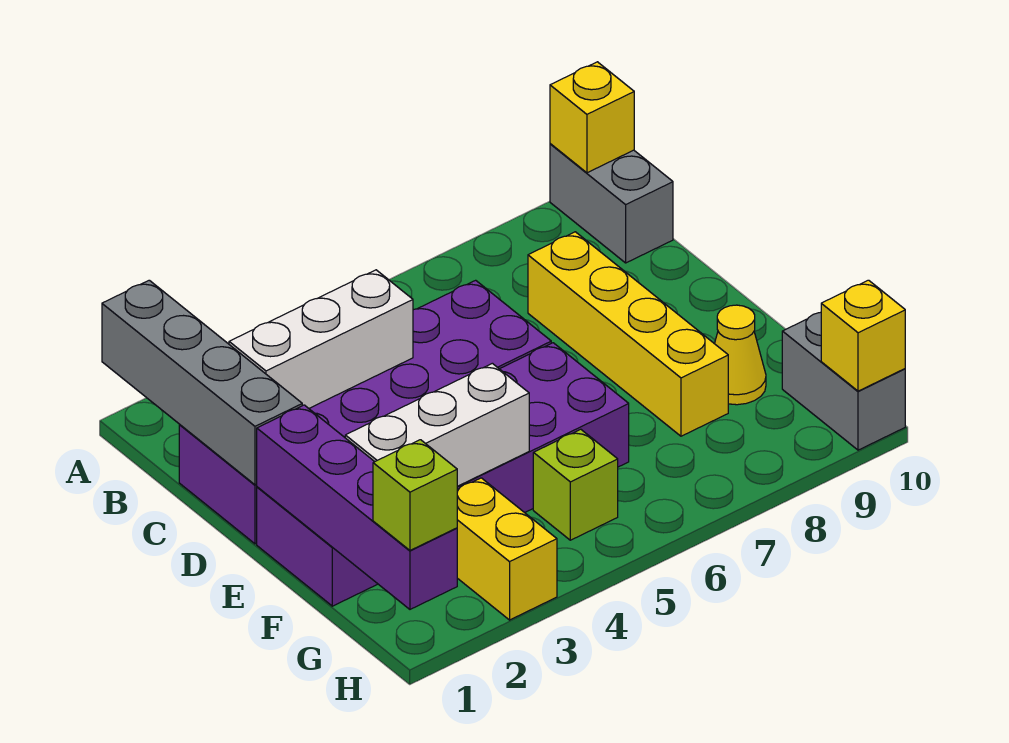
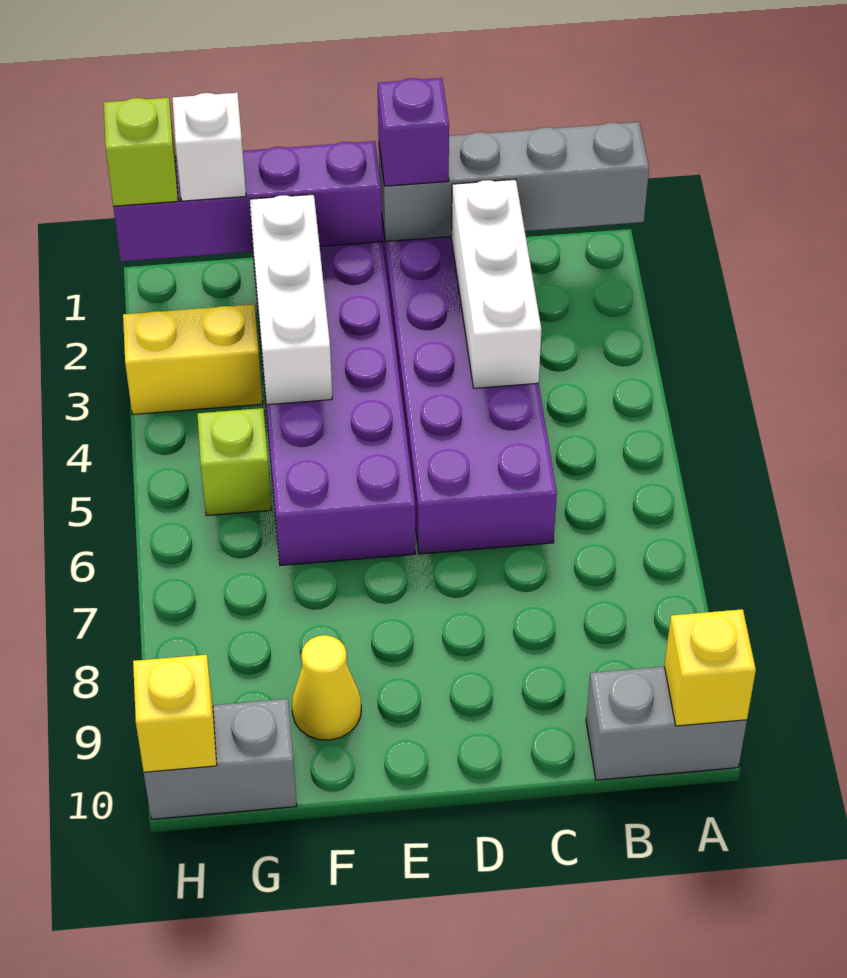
yellow brick C8:F8 level 1 -> none
none -> purple brick D1 level 3
none -> white brick G1 level 3

